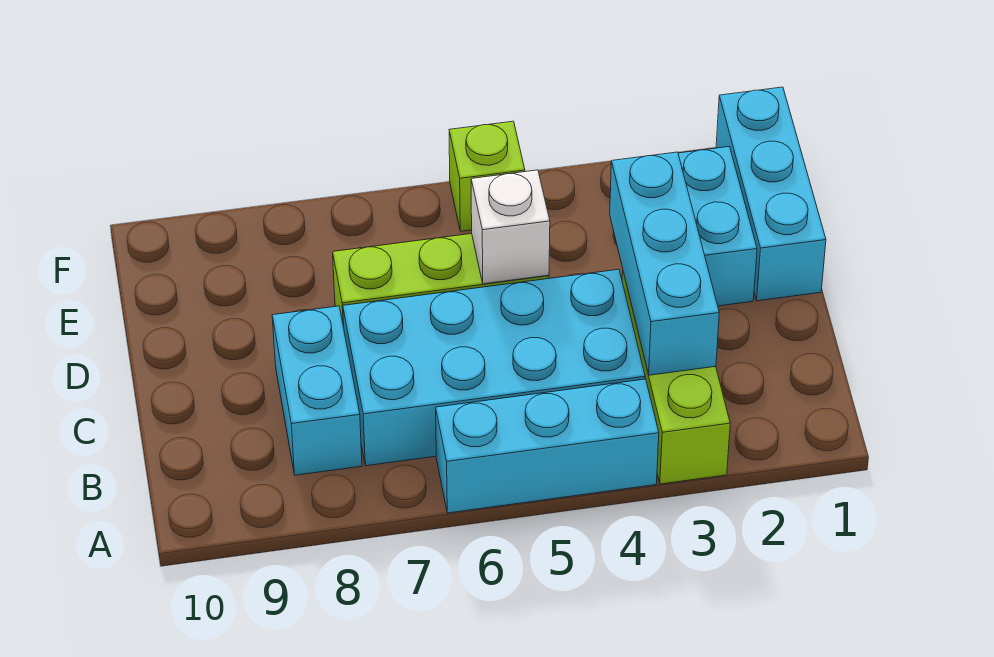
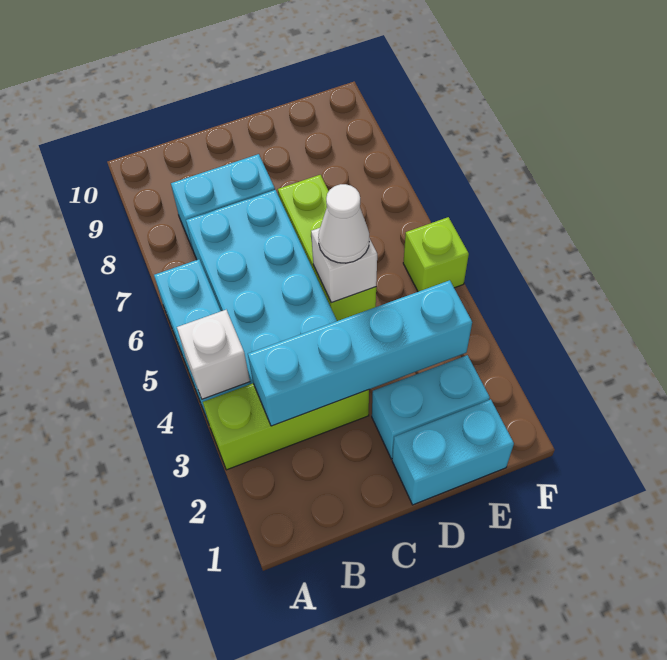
none -> white brick A4 level 2
cyan brick B3:D3 level 2 -> cyan brick B3:E3 level 2
cyan brick D1:F1 level 1 -> cyan brick D1:E1 level 1
none -> white cone D5 level 3

